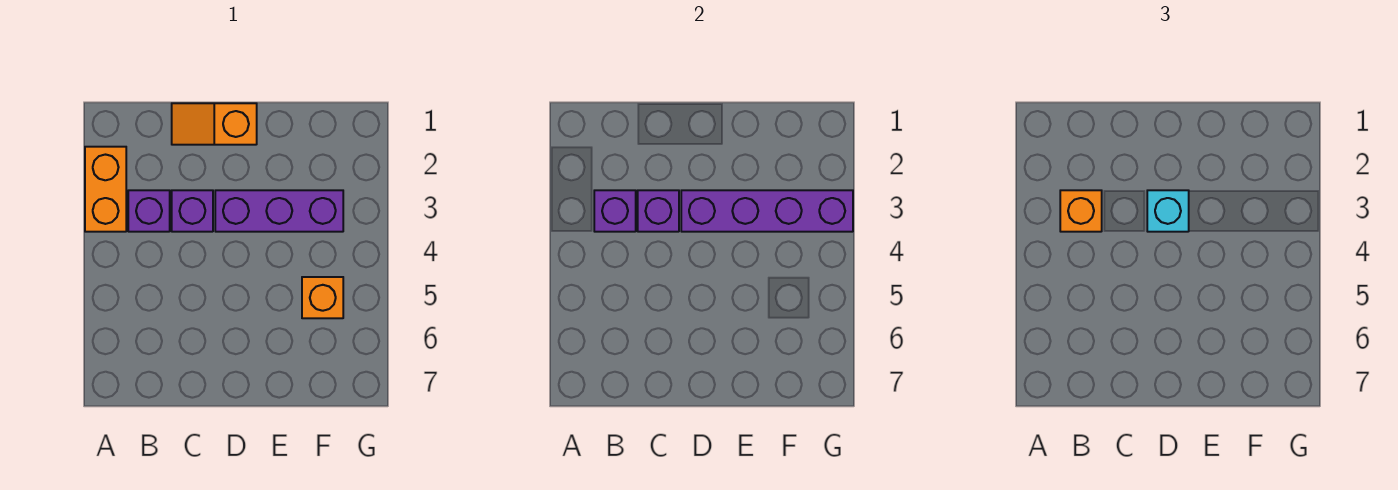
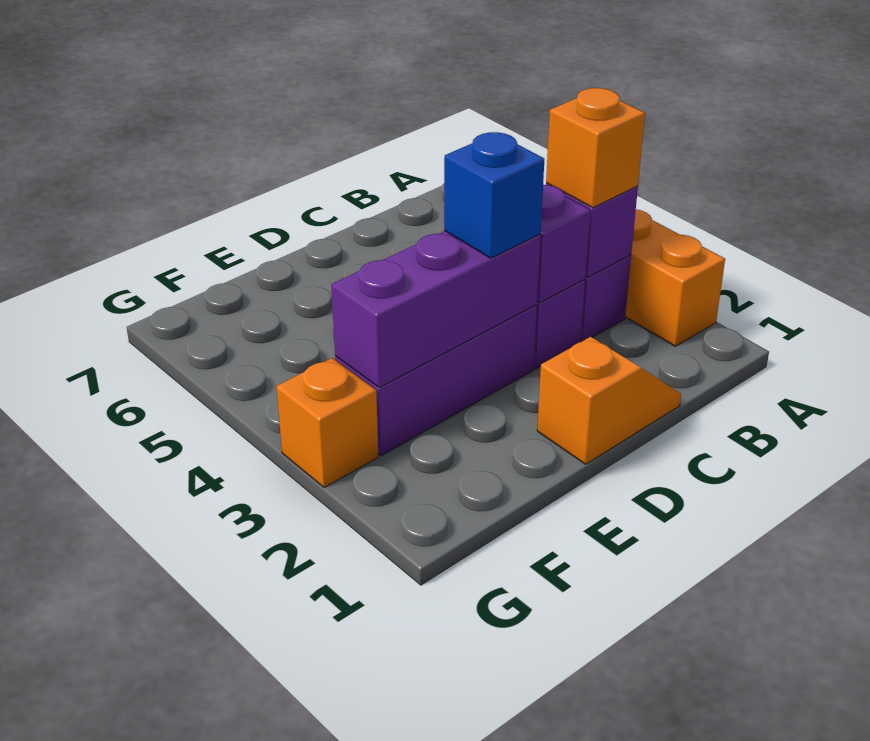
purple brick D3:G3 level 2 -> purple brick D3:F3 level 2
cyan brick D3 level 3 -> blue brick D3 level 3
orange brick F5 level 1 -> orange brick G3 level 1

